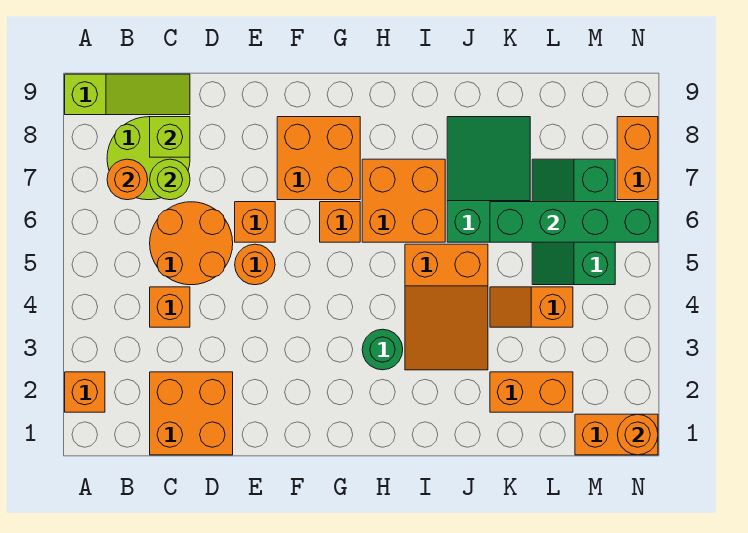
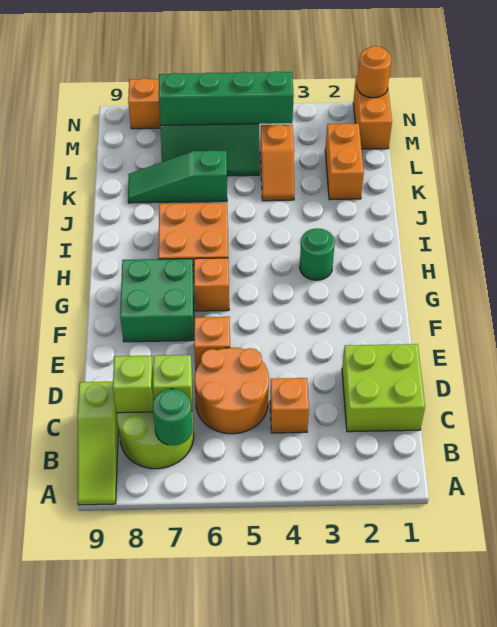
orange brick A2 level 1 -> none
lime slope A9:C9 level 1 top A -> lime slope A9:C9 level 1 top C
orange round brick B7 level 2 -> green round brick B7 level 2
orange brick C1:D2 level 1 -> lime brick C1:D2 level 1
lime round brick C7 level 2 -> lime brick C7 level 2
orange round brick E5 level 1 -> none
orange brick F7:G8 level 1 -> green brick F7:G8 level 1
orange slope I3:J5 level 1 top 5 -> none
green slope J6:K8 level 1 top 6 -> green slope K6:K8 level 1 top 6
green brick K6:N6 level 2 -> green brick M4:M7 level 2

